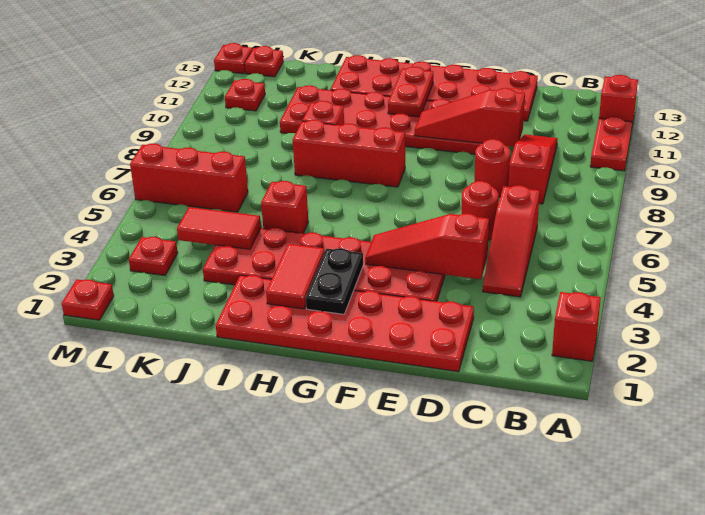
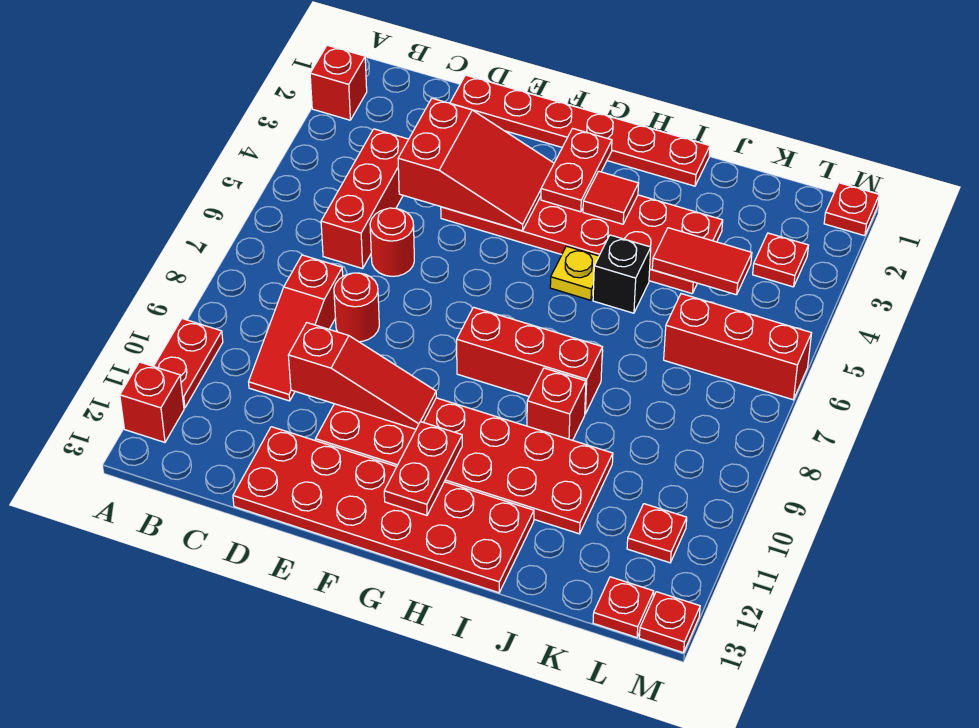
red slope C4:C6 level 1 top 6 -> red brick C4:C6 level 1
red plate D1:I2 level 1 -> red plate D1:I1 level 1
red slope D4:F4 level 2 top D -> red slope D3:F4 level 2 top D
black plate G2:G3 level 2 -> red plate G2:G3 level 2
red tile H2:H3 level 2 -> red tile H3 level 2
none -> yellow plate H5 level 1
red brick I5 level 1 -> black brick I5 level 1

